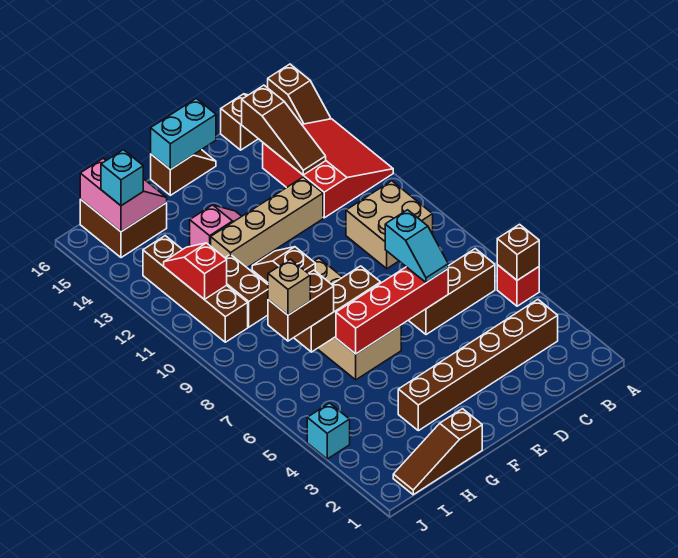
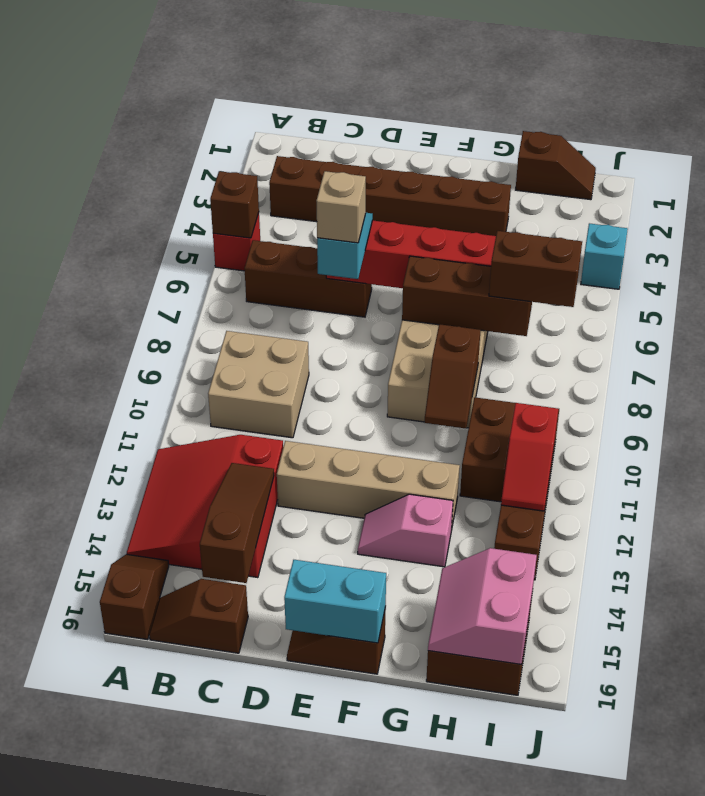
brown slope G1:I1 level 1 top G -> brown slope H1:I1 level 1 top H
tan brick I7 level 4 -> tan brick D7 level 4
cyan brick I15 level 3 -> none

